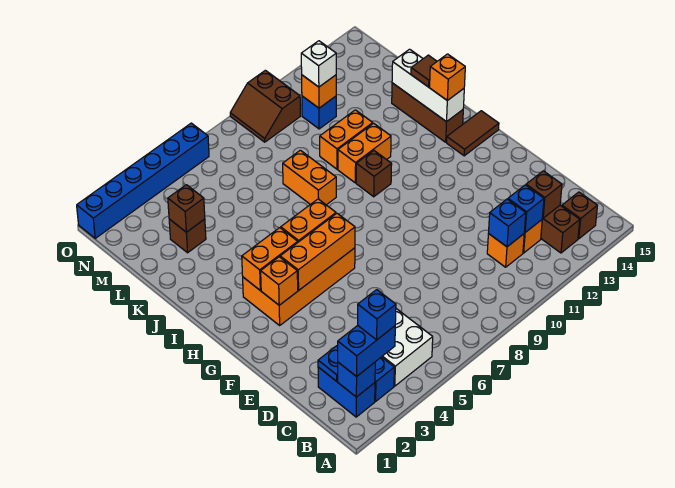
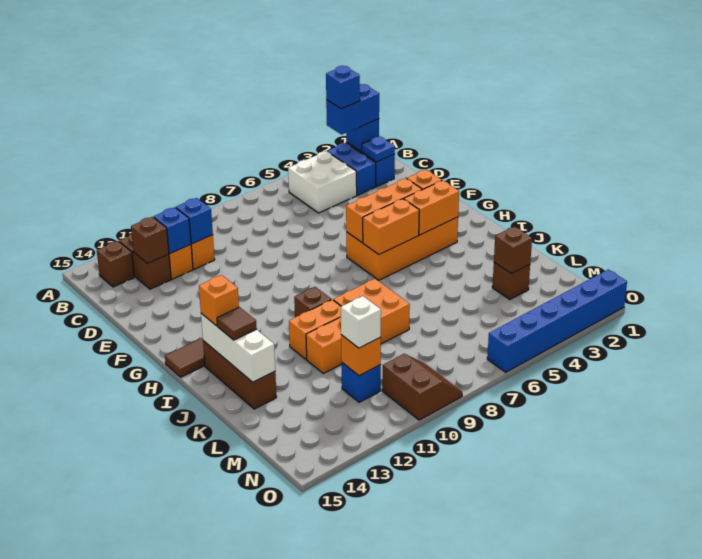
orange brick J8:K8 level 1 -> orange brick J8:K9 level 1

